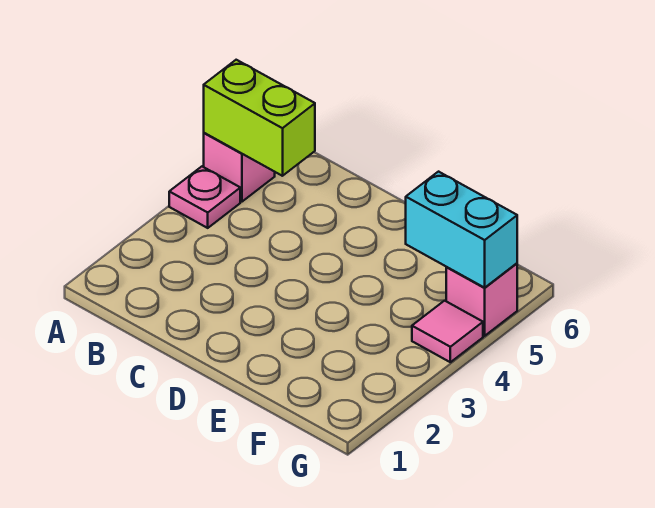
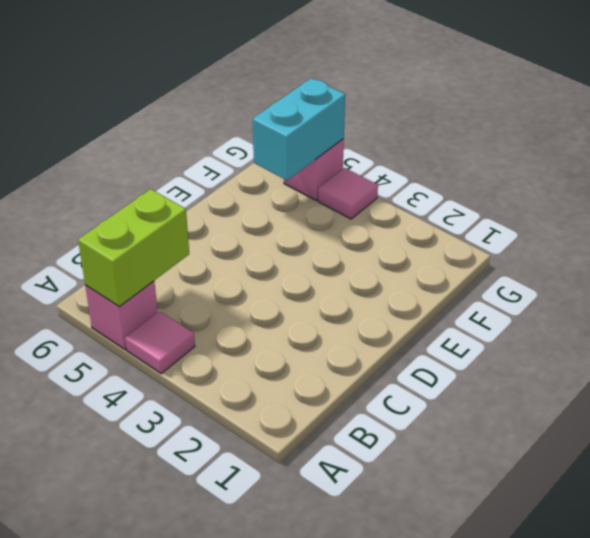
pink plate A4 level 1 -> pink tile A4 level 1

